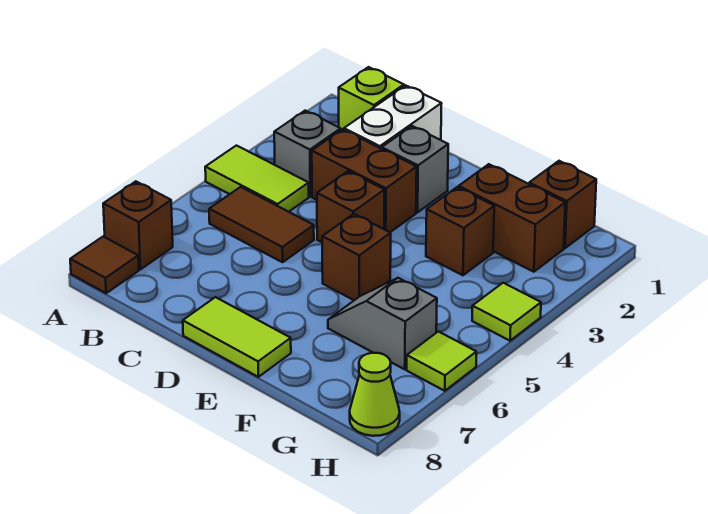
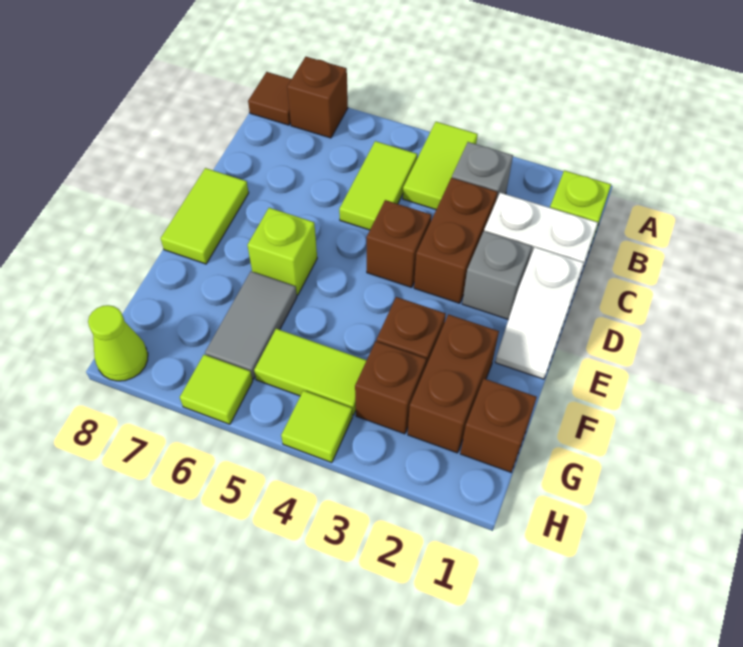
brown tile B5:C5 level 1 -> lime tile B5:C5 level 1
none -> white slope D1:E1 level 1 top D
brown brick E5 level 1 -> brown brick G3 level 1
none -> lime brick E6 level 1
grey slope F6:G6 level 1 top G -> grey tile F6:G6 level 1
none -> lime tile G4:G5 level 1

